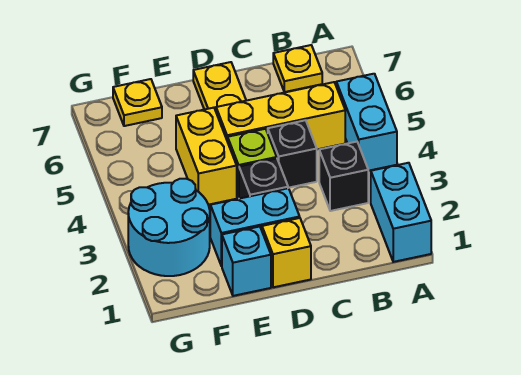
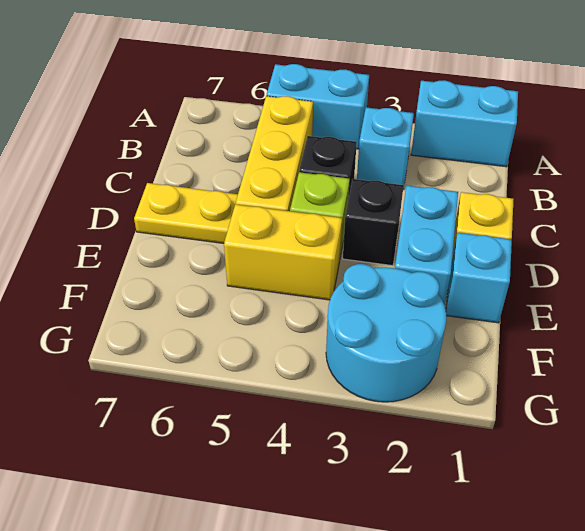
black brick B3 level 1 -> cyan brick B3 level 1
yellow plate B7 level 1 -> none
yellow plate F7 level 1 -> none

